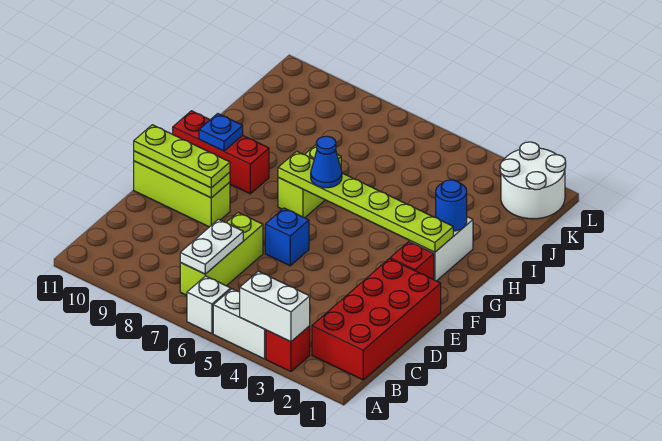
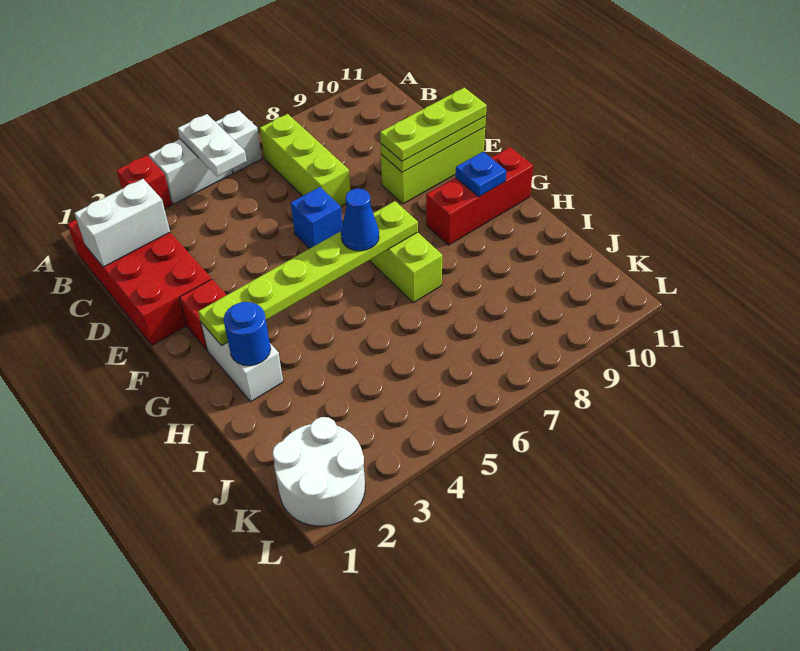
white brick A3:A4 level 2 -> white brick C1:C2 level 2
white plate B7:C7 level 2 -> white plate A5:B5 level 2

